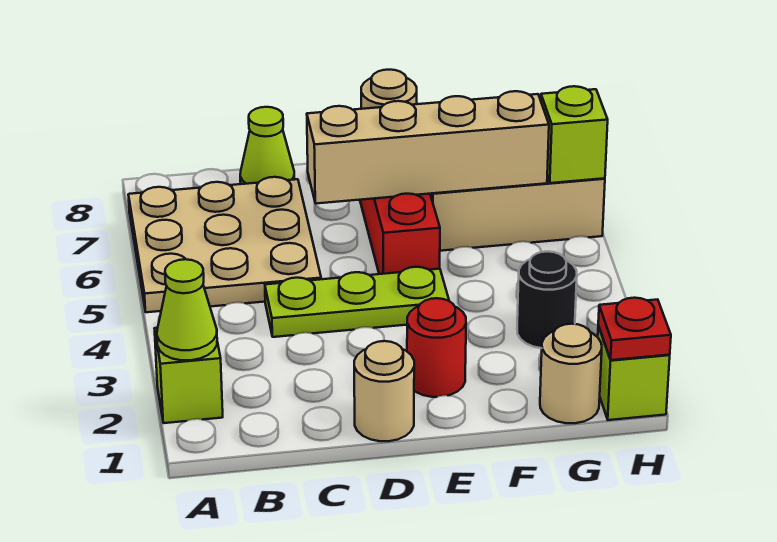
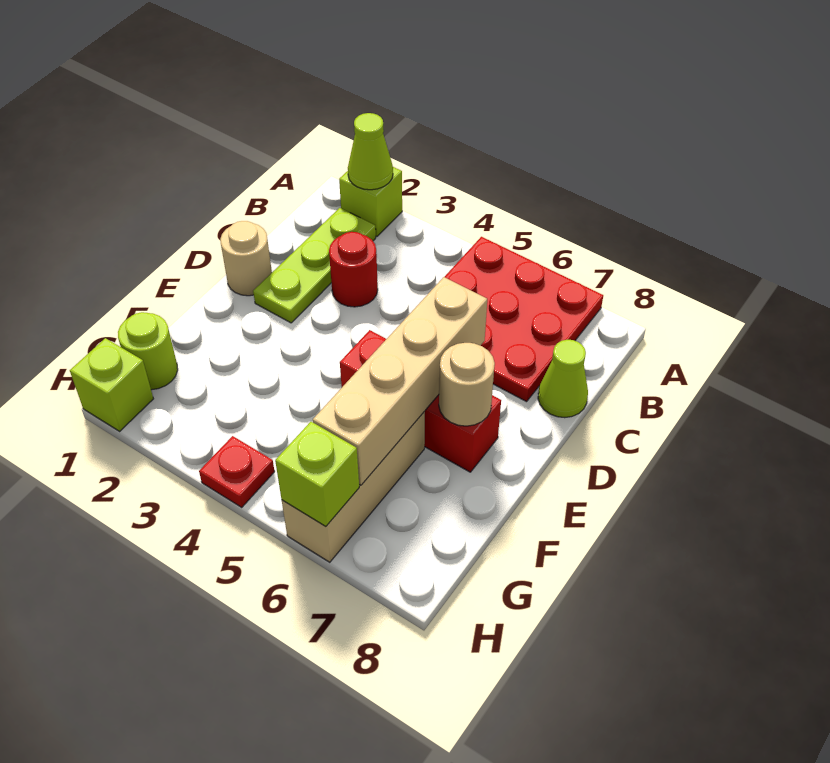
tan plate A5:C7 level 1 -> red plate A5:C7 level 1
lime plate C4:E4 level 1 -> lime plate B2:D2 level 1
red round brick E2 level 1 -> red round brick C3 level 1
tan round brick G1 level 1 -> lime round brick G1 level 1
black round brick G3 level 1 -> none
red plate H1 level 2 -> red plate H4 level 1

